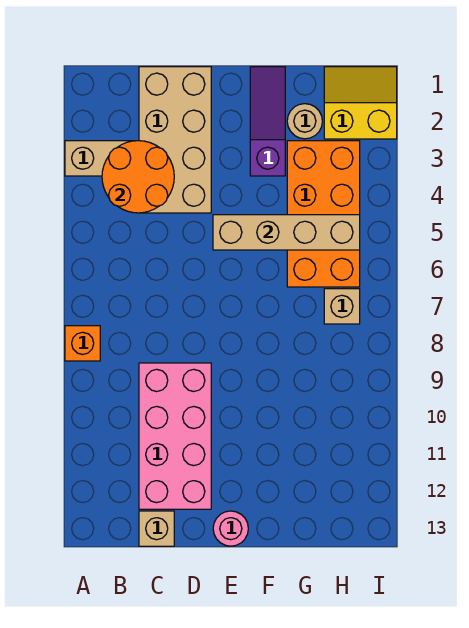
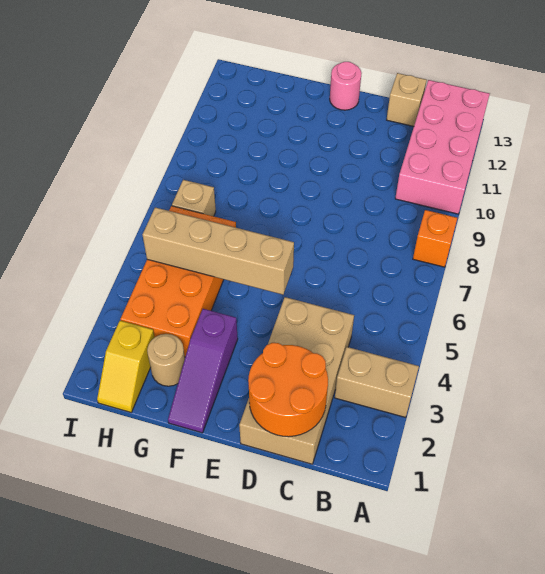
orange round brick B3:C4 level 2 -> orange round brick C1:D2 level 2
pink brick C9:D12 level 1 -> pink brick A10:B13 level 1
yellow slope H1:I2 level 1 top 2 -> yellow slope H1:H2 level 1 top 2

